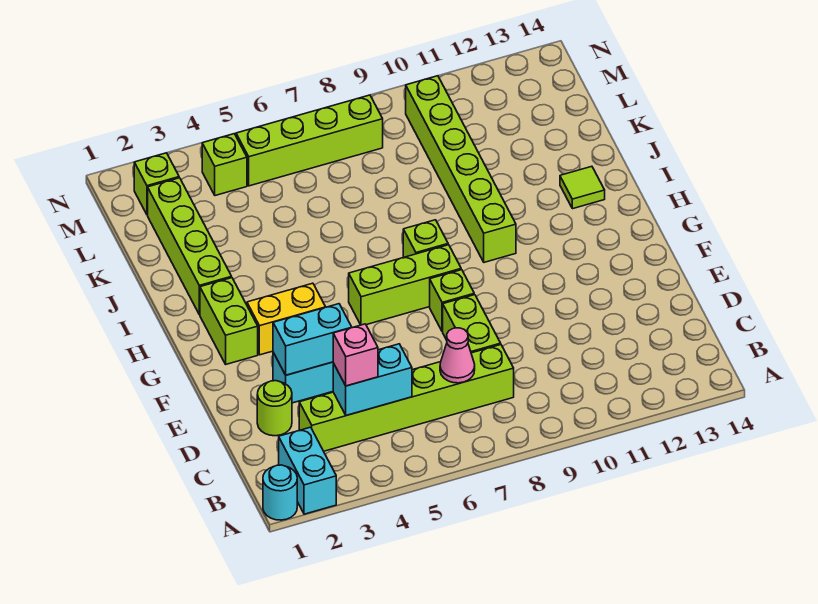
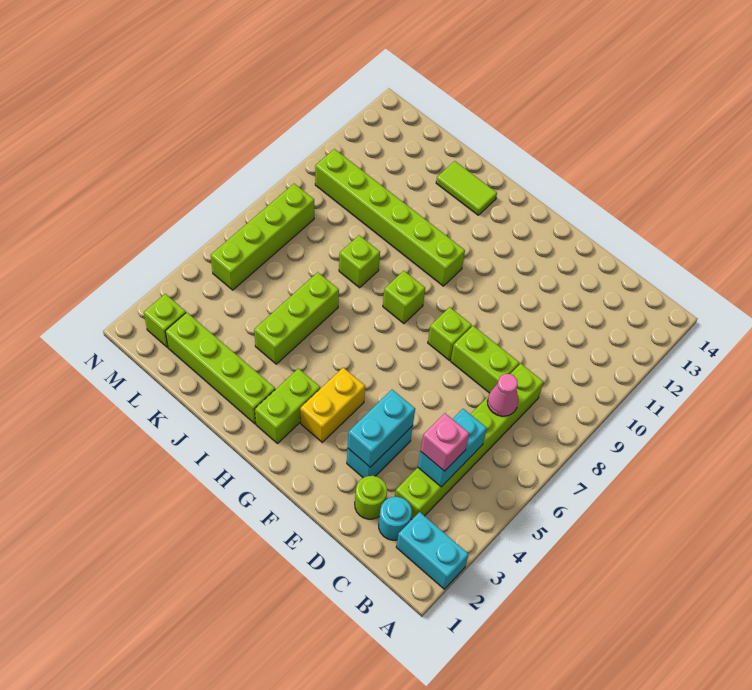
cyan round brick A1 level 1 -> cyan round brick C2 level 1
lime brick G2:H2 level 1 -> lime brick H2:H3 level 1
lime brick G6:G8 level 1 -> lime brick J4:J6 level 1
lime tile I13 level 1 -> lime tile I13:J13 level 1
lime brick M4 level 1 -> lime brick J8 level 1

